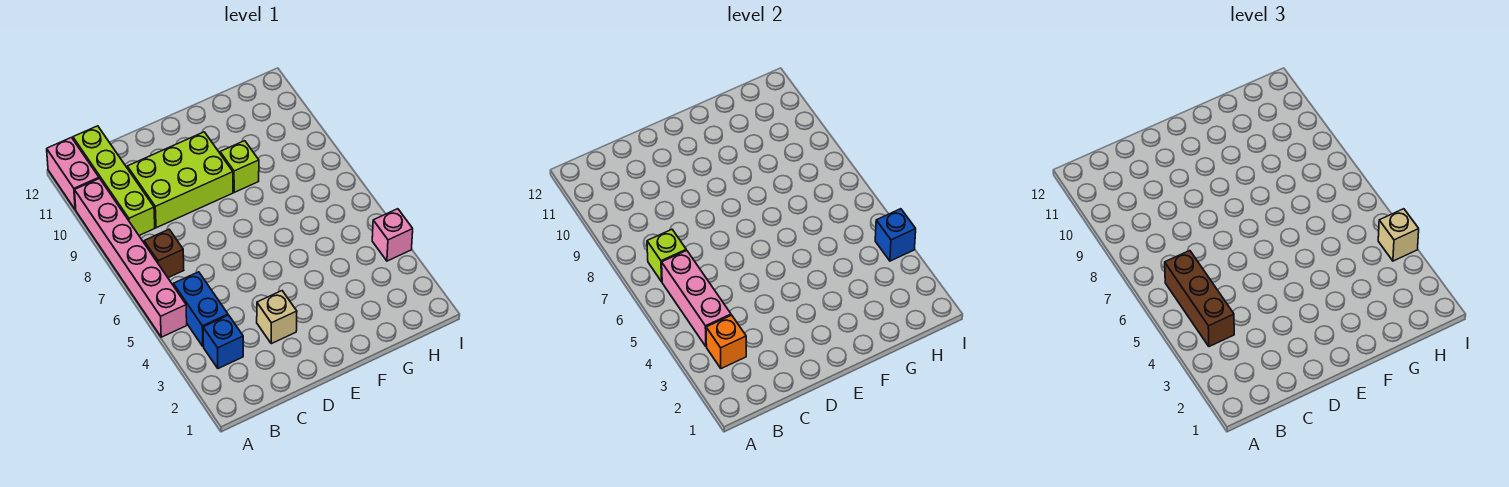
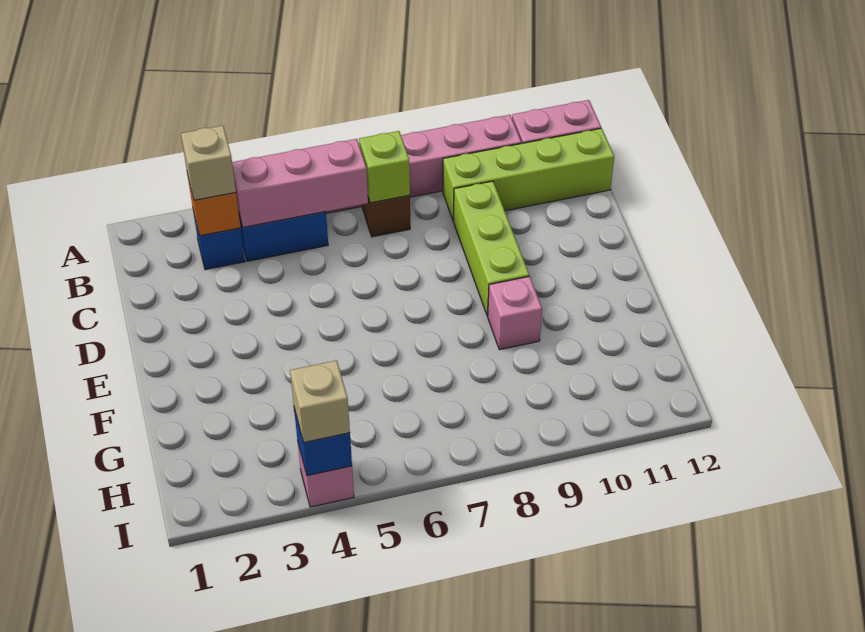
brown brick B4:B6 level 3 -> none
lime brick C9:E10 level 1 -> lime brick C9:E9 level 1
tan brick D3 level 1 -> tan brick B3 level 3
lime brick F9 level 1 -> pink brick F9 level 1

